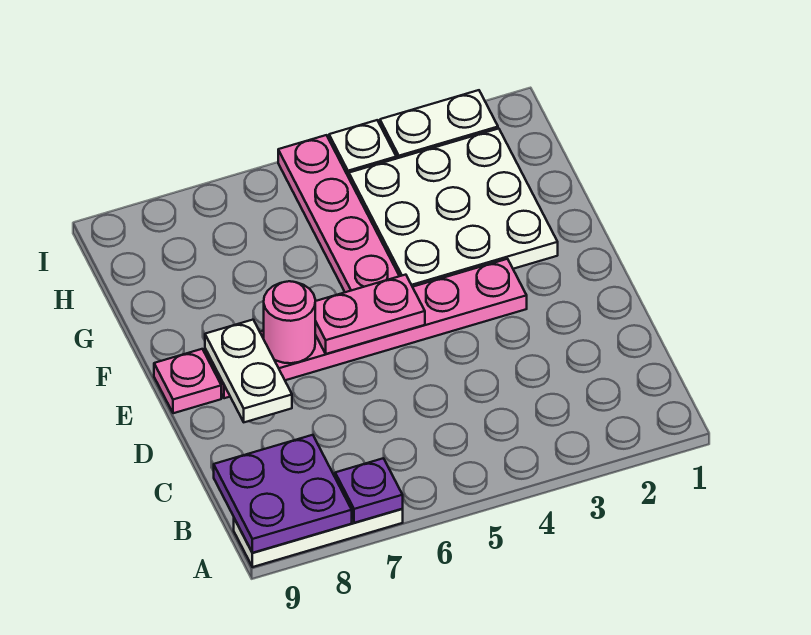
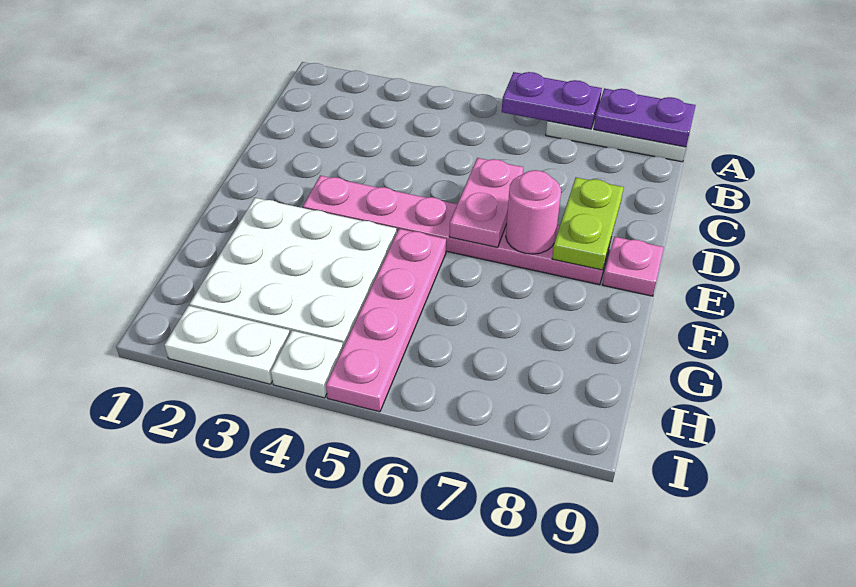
purple plate A7 level 2 -> purple plate A6:A7 level 2
purple plate A8:B9 level 2 -> purple plate A8:A9 level 2
white plate D8:E8 level 2 -> lime plate D8:E8 level 2
pink plate E5:E6 level 2 -> pink plate D6:E6 level 2

